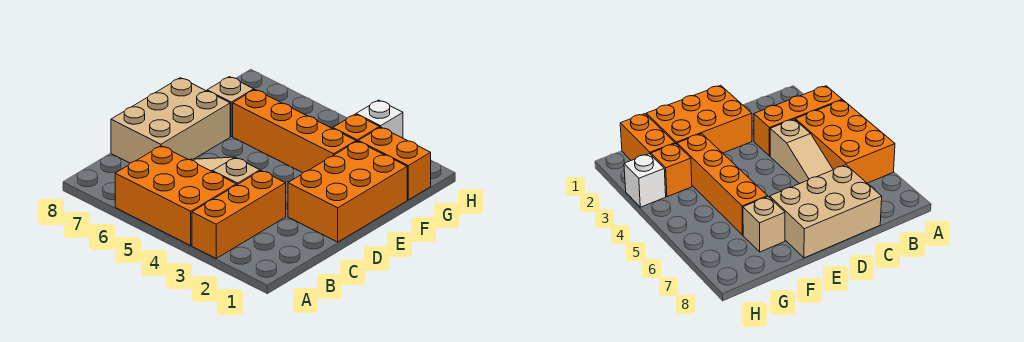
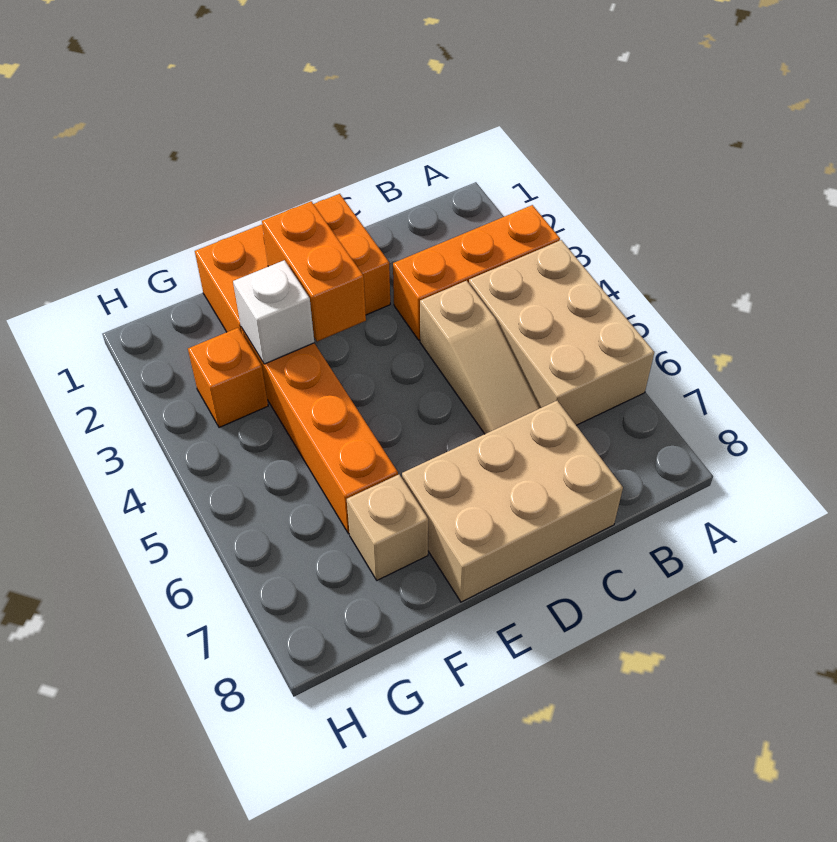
orange brick A4:B6 level 1 -> tan brick A4:B6 level 1
orange brick G1:G2 level 1 -> orange brick E2:E3 level 2
white brick H3 level 1 -> white brick F3 level 2

